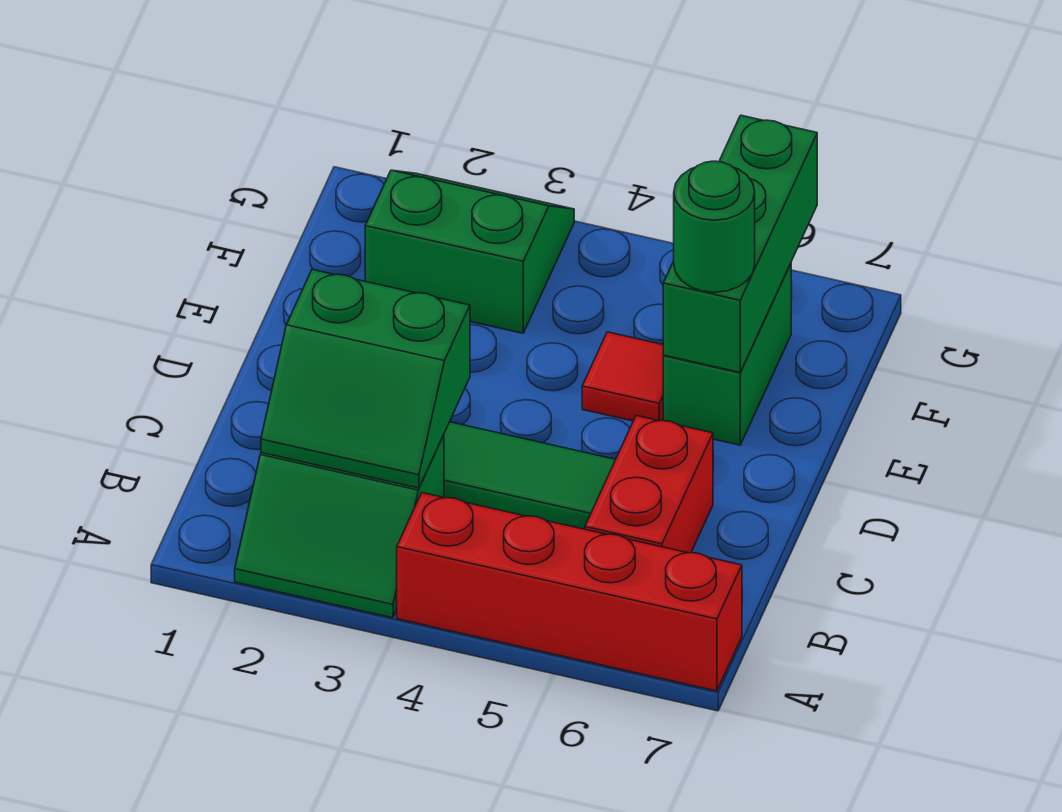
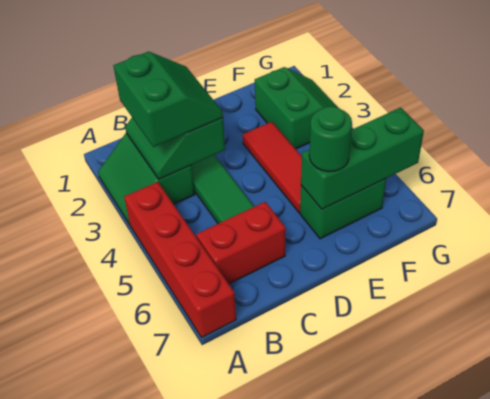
none -> green slope B2:C3 level 3 top B
red tile E5 level 1 -> red tile E3:E5 level 1

